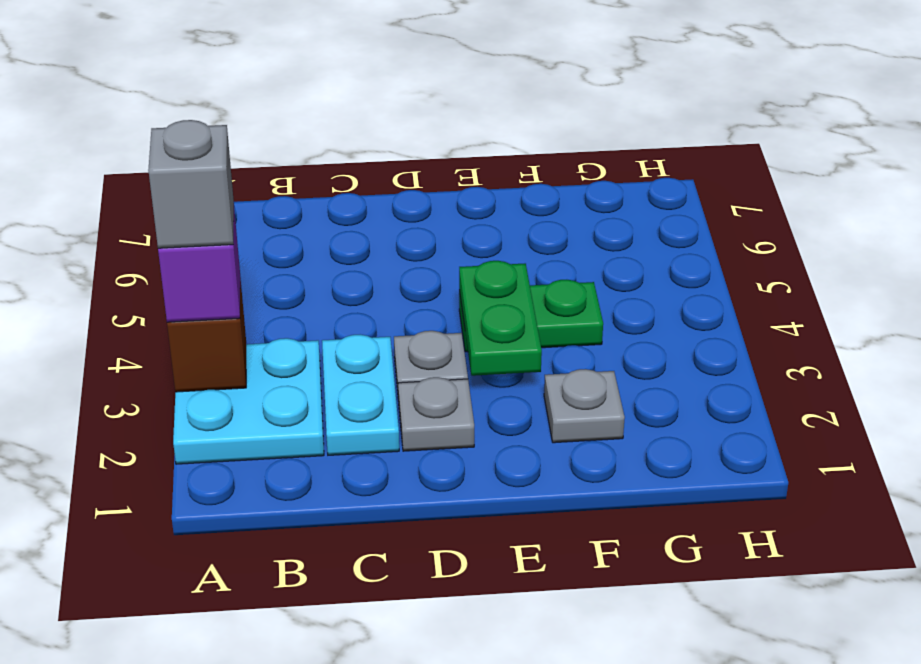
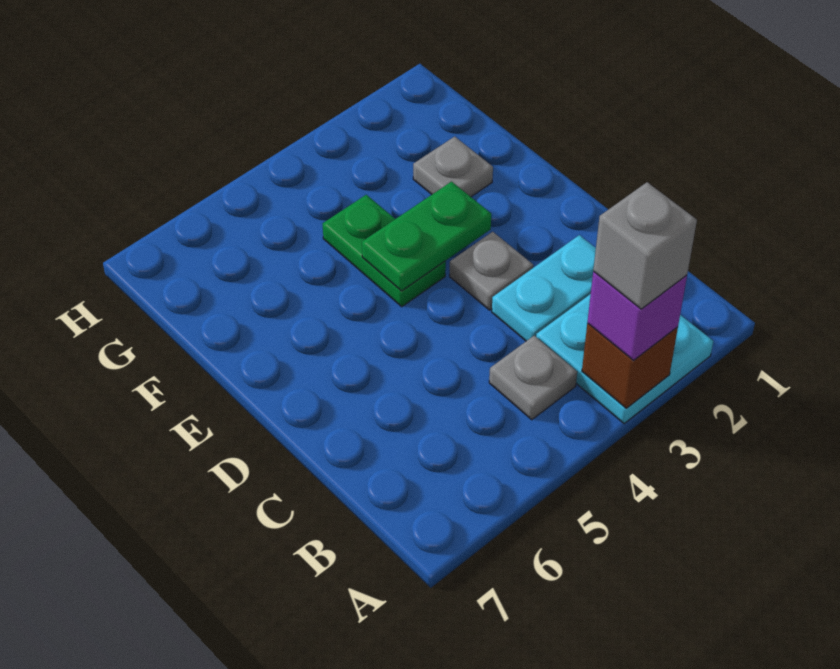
grey plate D2 level 1 -> grey plate B4 level 1

